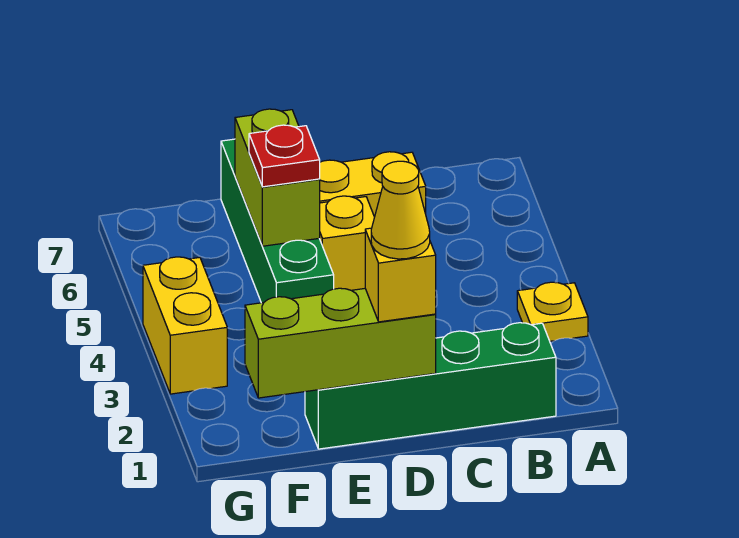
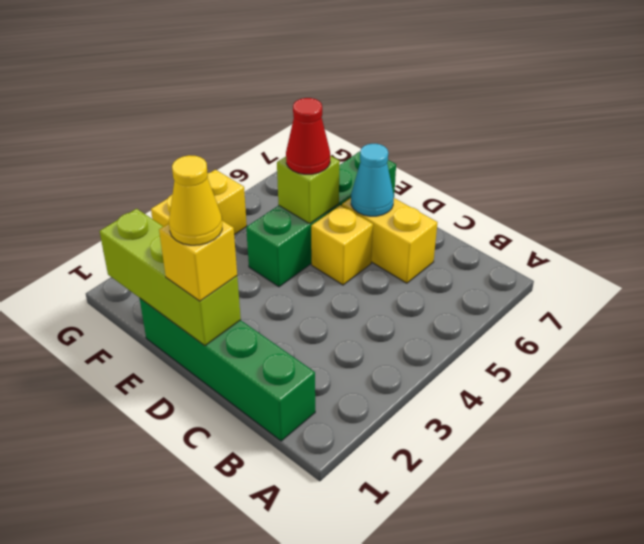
yellow plate A3 level 1 -> none
none -> cyan cone D6 level 2
lime brick E5:E6 level 2 -> lime brick E5 level 2
red plate E5 level 3 -> red cone E5 level 3

